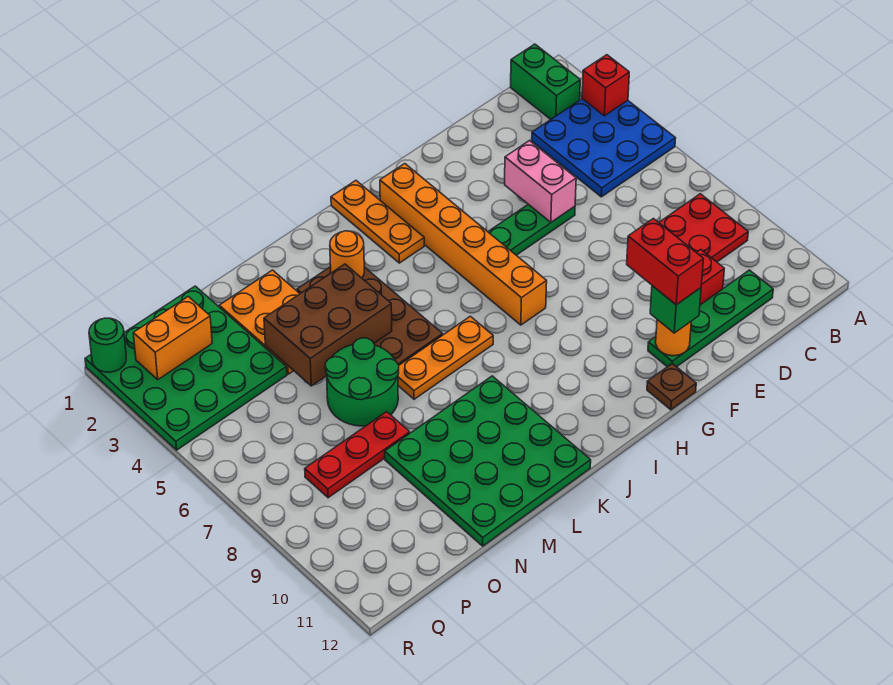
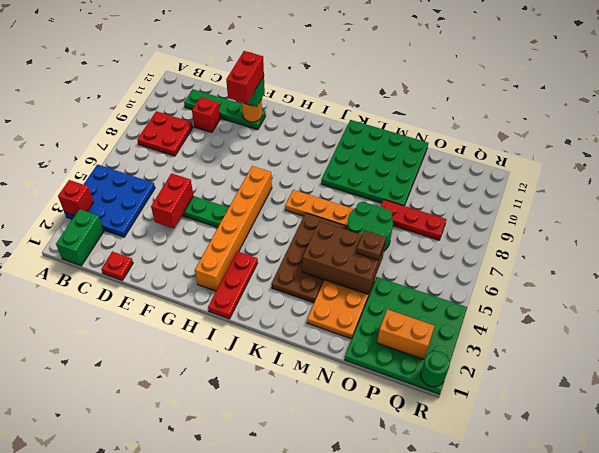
none -> red plate D1 level 1
pink brick E4:E5 level 2 -> red brick E4:E5 level 2
brown plate G12 level 1 -> brown plate N5 level 3
orange plate I1:I3 level 1 -> red plate I1:I3 level 1
orange round brick K3 level 2 -> none

